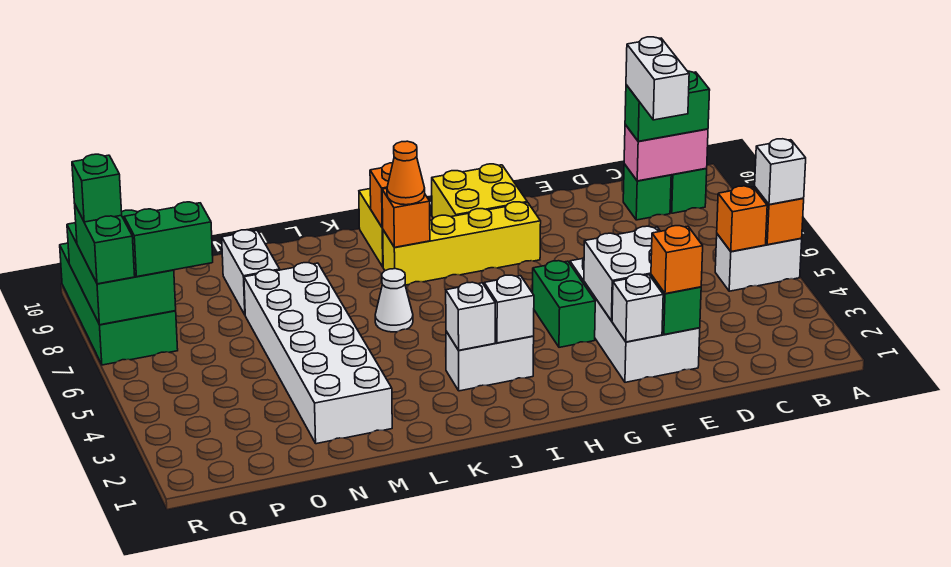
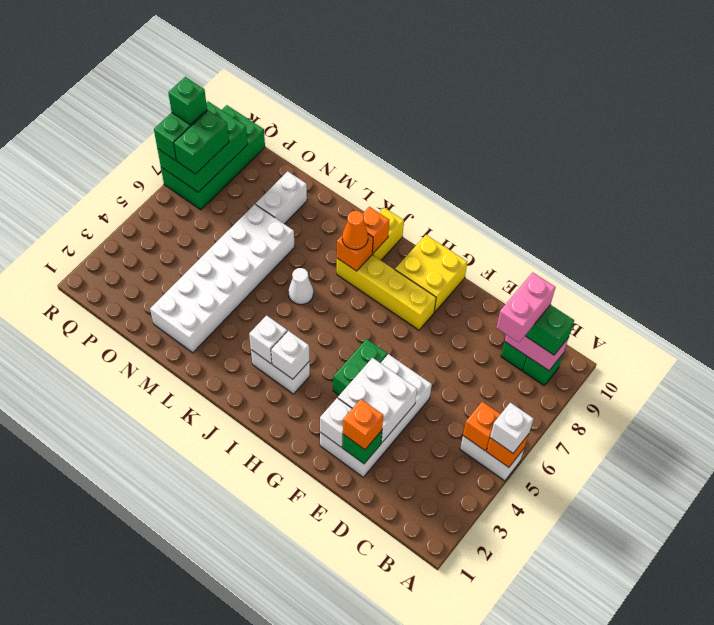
white brick C8:C9 level 4 -> pink brick C8:C9 level 4
green brick P7:Q7 level 3 -> green brick Q7:Q8 level 3

